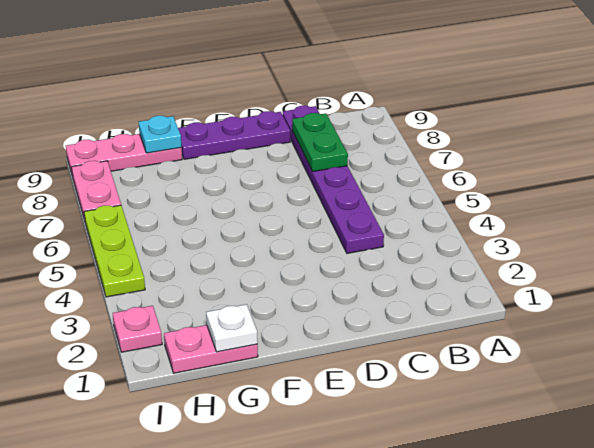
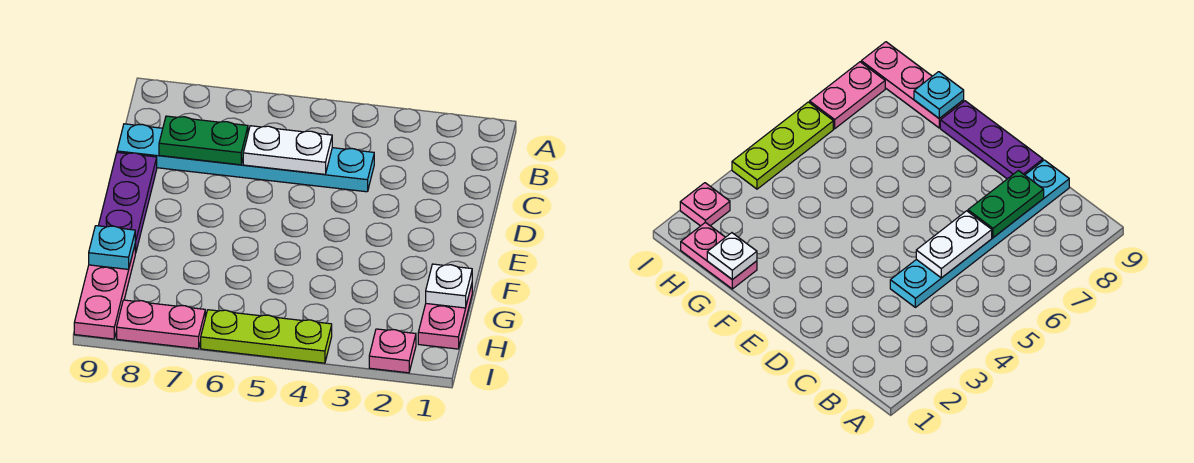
purple plate C4:C9 level 1 -> cyan plate C4:C9 level 1
none -> white plate C5:C6 level 2

